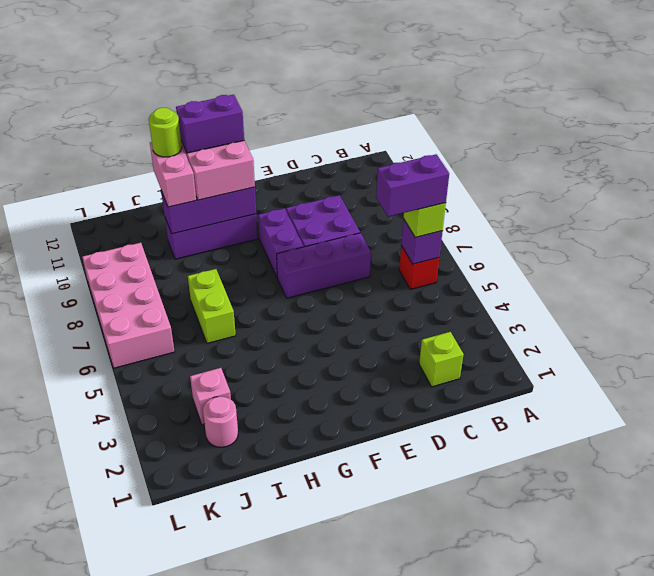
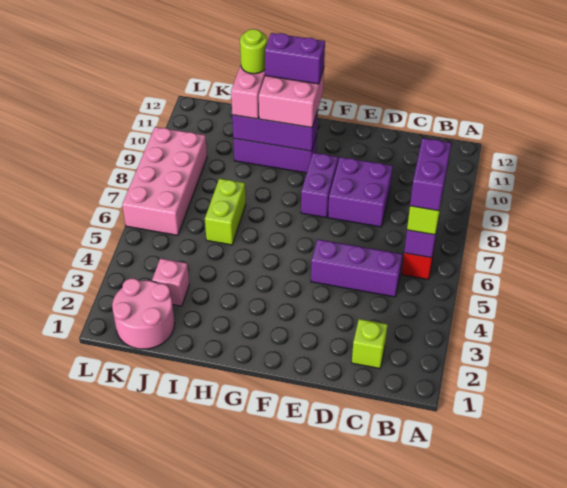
purple brick B6:C6 level 4 -> purple brick B6:B7 level 4
purple brick D7:F7 level 1 -> purple brick C5:E5 level 1
pink round brick J2 level 1 -> pink round brick J1:K2 level 1

